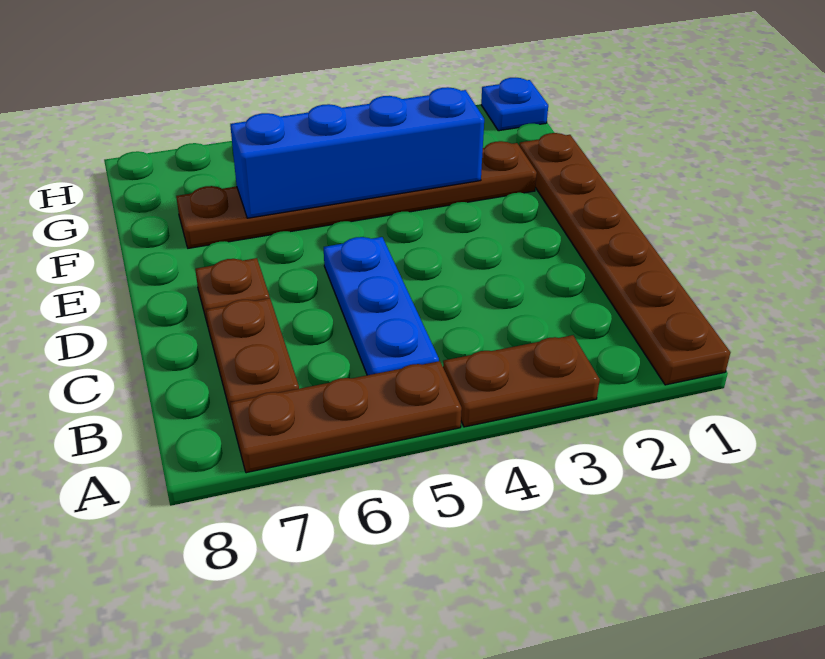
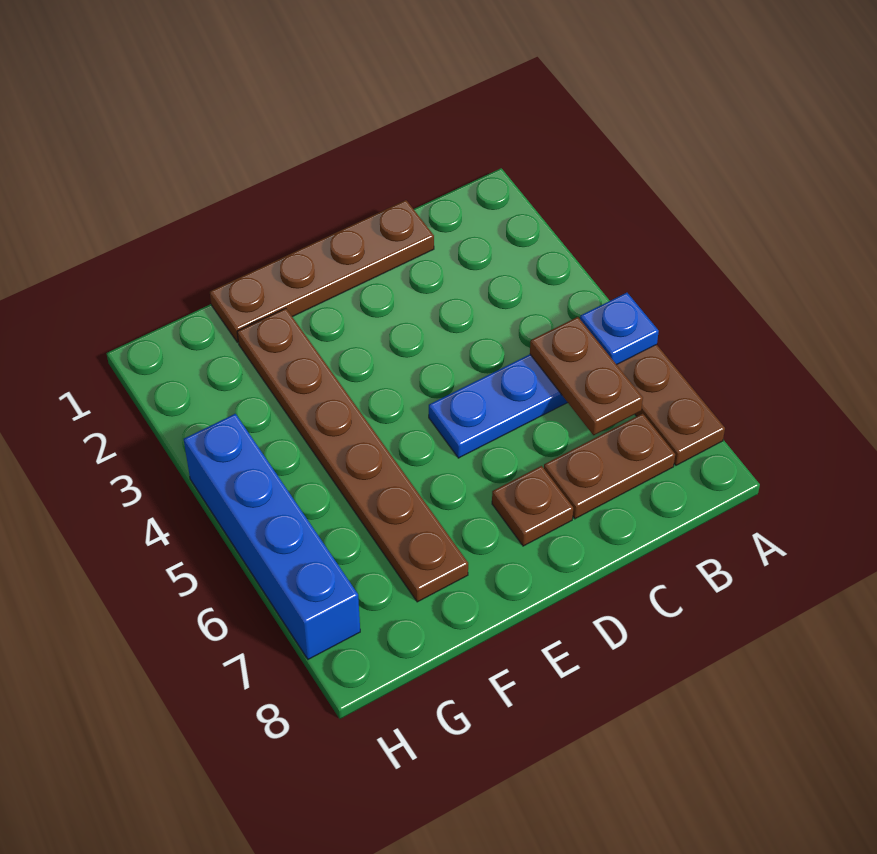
brown plate A1:F1 level 1 -> brown plate C1:F1 level 1
brown plate A3:A4 level 1 -> brown plate B5:B6 level 2
blue brick F3:F6 level 2 -> blue brick H4:H7 level 1
blue plate H1 level 1 -> blue plate A5 level 2

